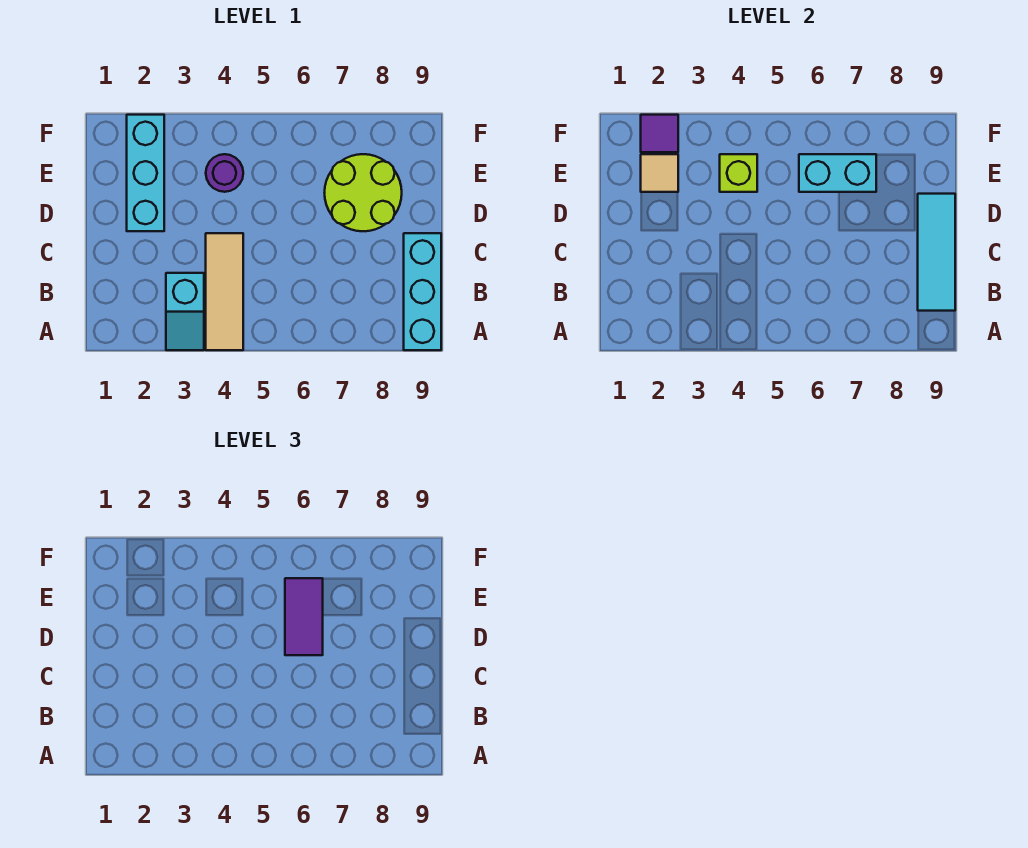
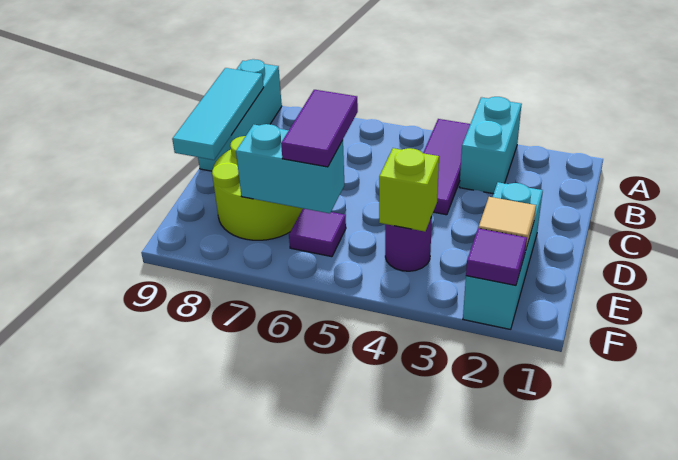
cyan slope A3:B3 level 1 top B -> cyan brick A3:B3 level 1
tan tile A4:C4 level 1 -> purple tile A4:C4 level 1
none -> purple tile E6 level 1

